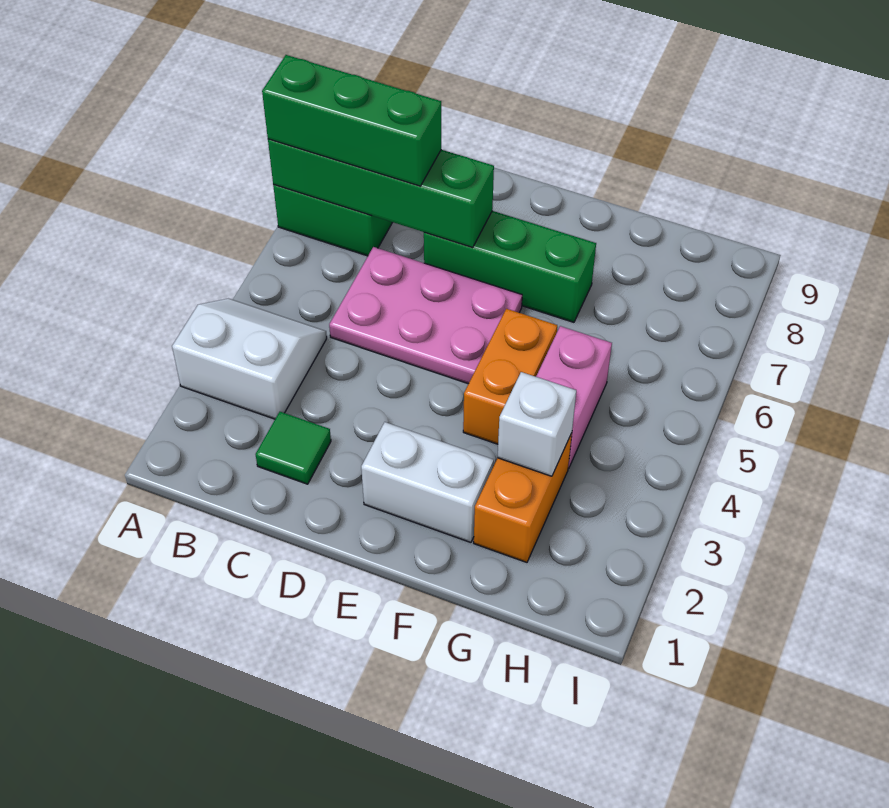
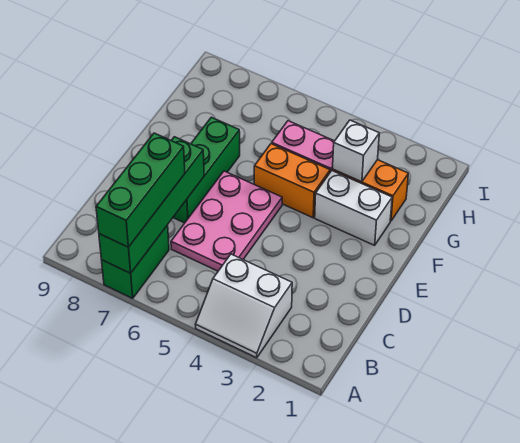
white slope A3:B4 level 1 top 3 -> white slope A3:B4 level 1 top B
green tile C2 level 1 -> none
white brick E2:F2 level 1 -> white brick F2:F3 level 1

